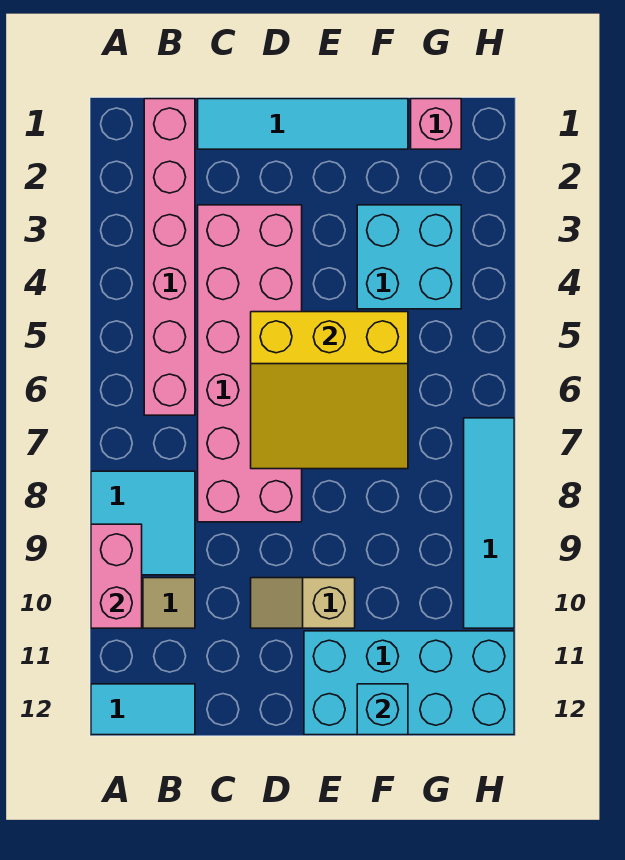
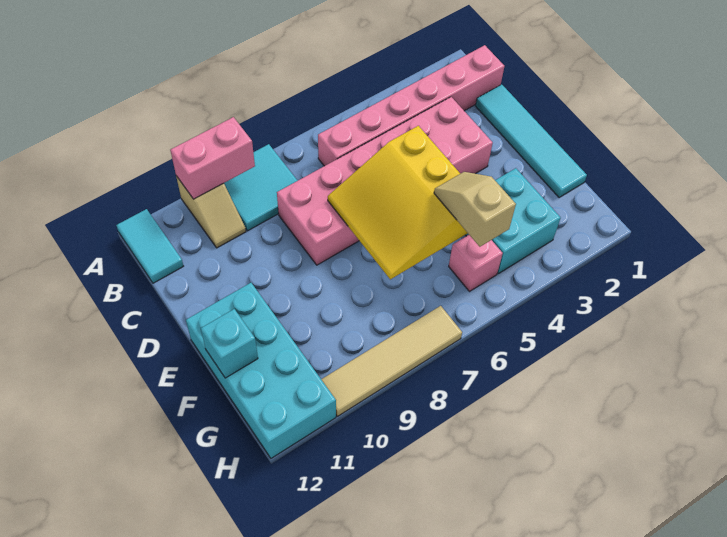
tan slope D10:E10 level 1 top E -> tan slope F5:G5 level 3 top G
pink brick G1 level 1 -> pink brick G5 level 1
cyan tile H7:H10 level 1 -> tan tile H7:H10 level 1

